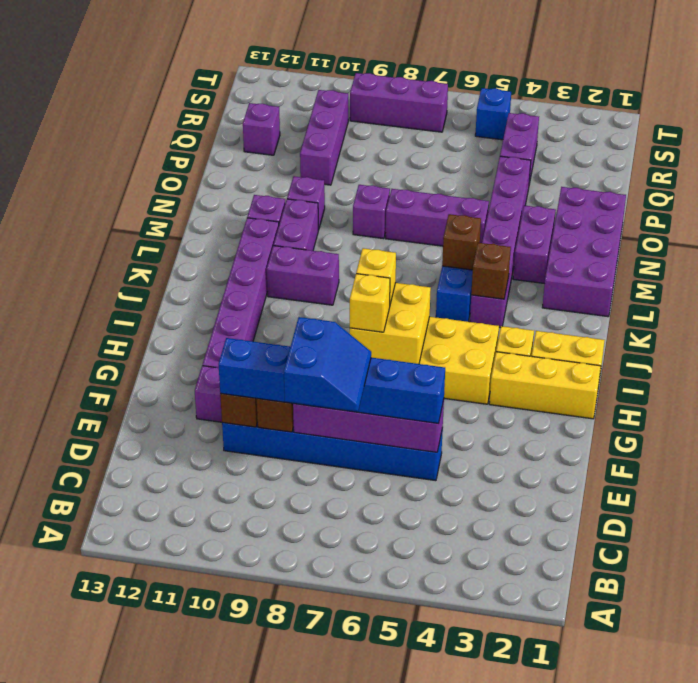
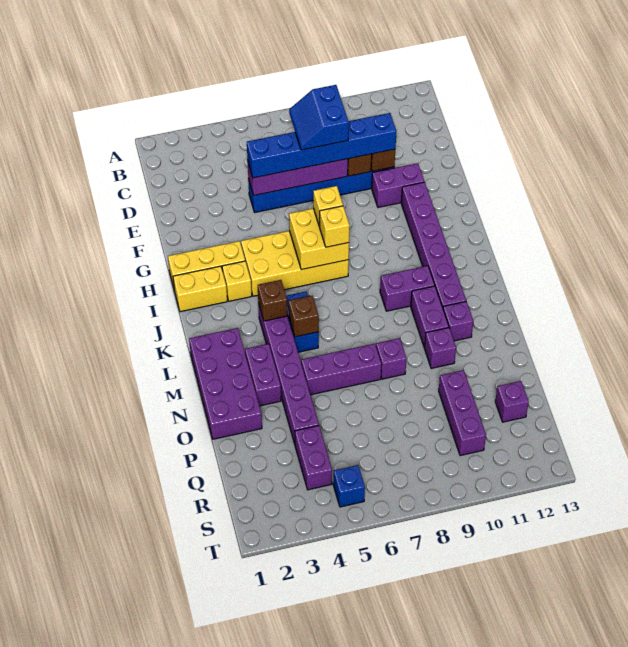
purple brick S7:S9 level 1 -> none

